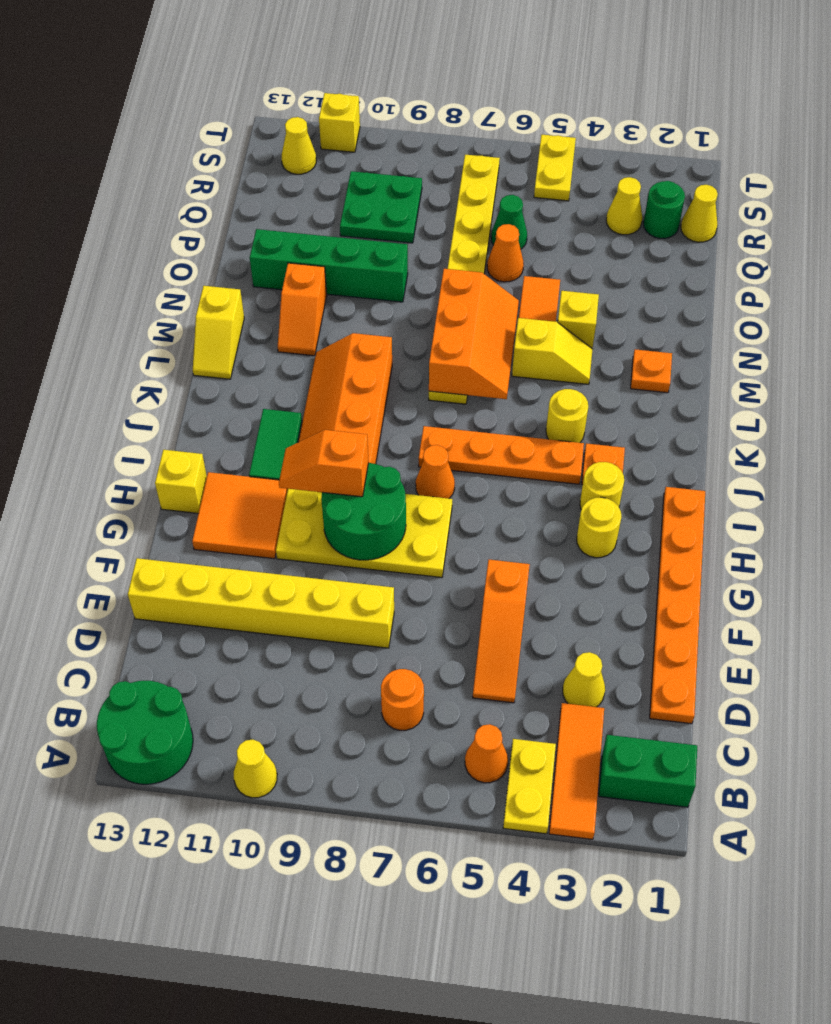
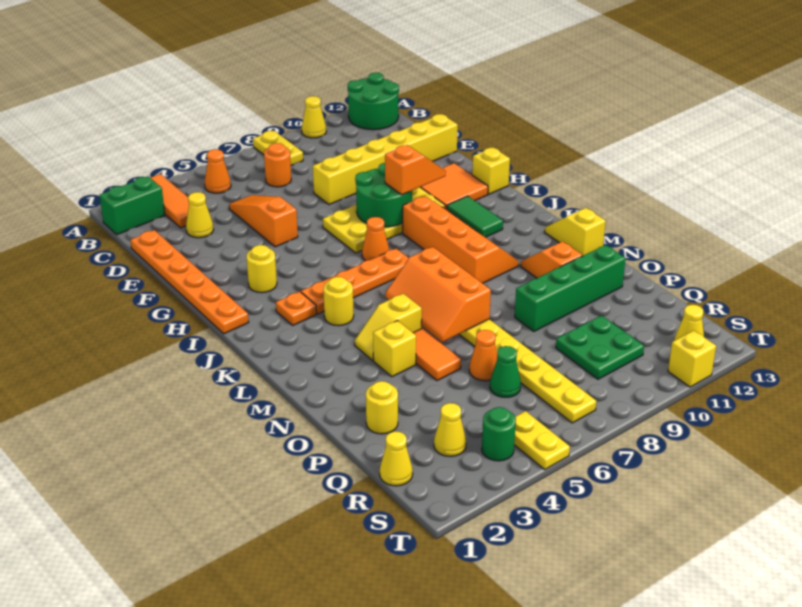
yellow plate A4:B4 level 1 -> yellow plate A8:B8 level 1
yellow round brick I3 level 1 -> yellow round brick P2 level 1
orange plate M2 level 1 -> none
green round brick R2 level 1 -> green round brick S4 level 1

